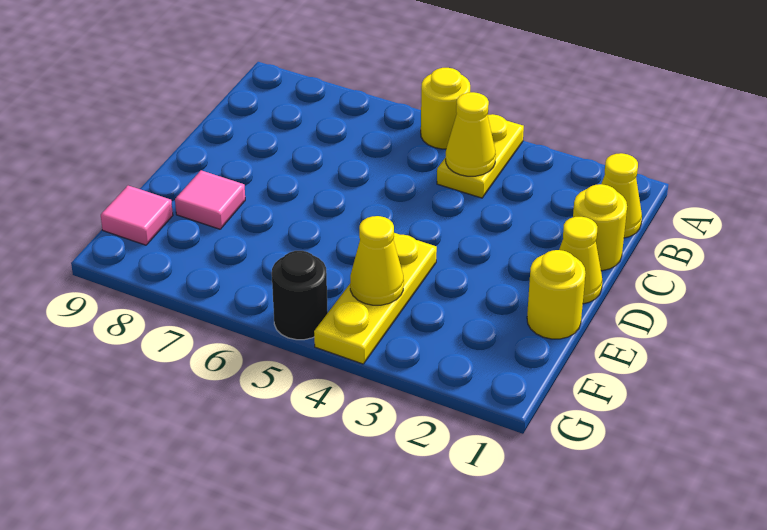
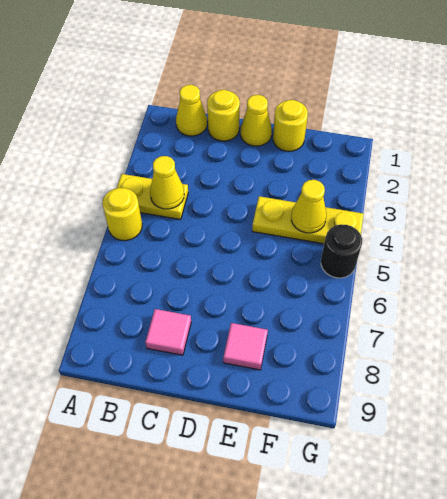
pink tile F9 level 1 -> pink tile C8 level 1

